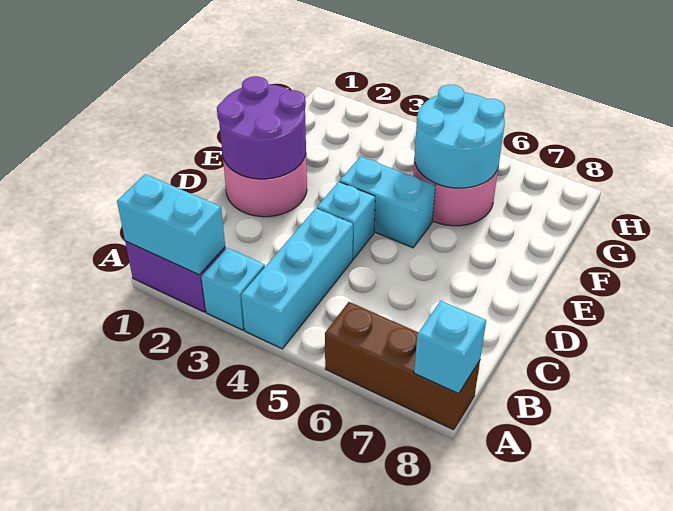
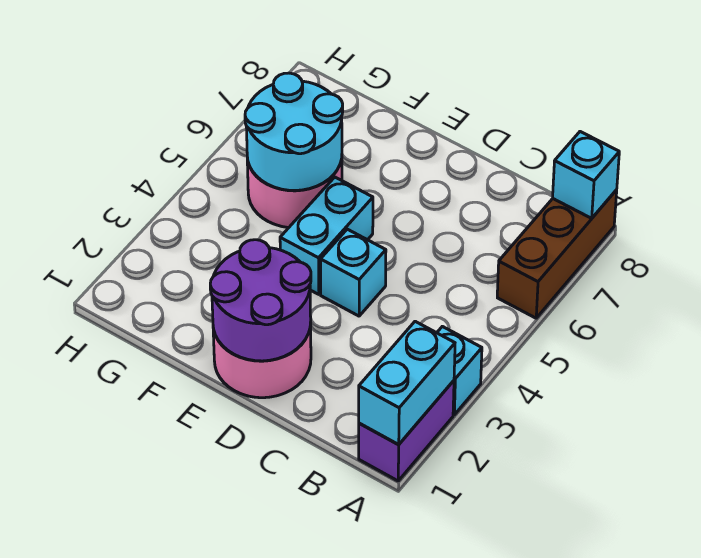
cyan brick A4:C4 level 1 -> none

